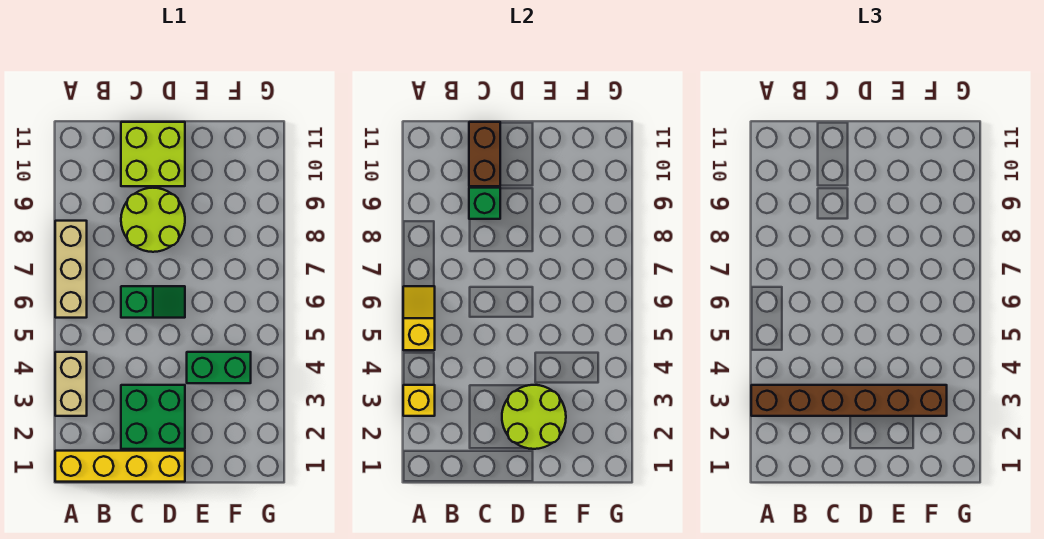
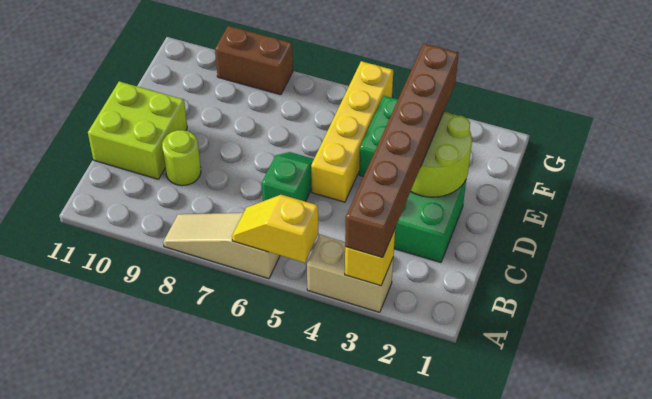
yellow brick A1:D1 level 1 -> yellow brick D5:G5 level 1
tan brick A6:A8 level 1 -> tan slope A6:A8 level 1 top 6
lime round brick C8:D9 level 1 -> lime round brick C9 level 1
green brick C9 level 2 -> none
brown brick C10:C11 level 2 -> brown brick G8:G9 level 1

